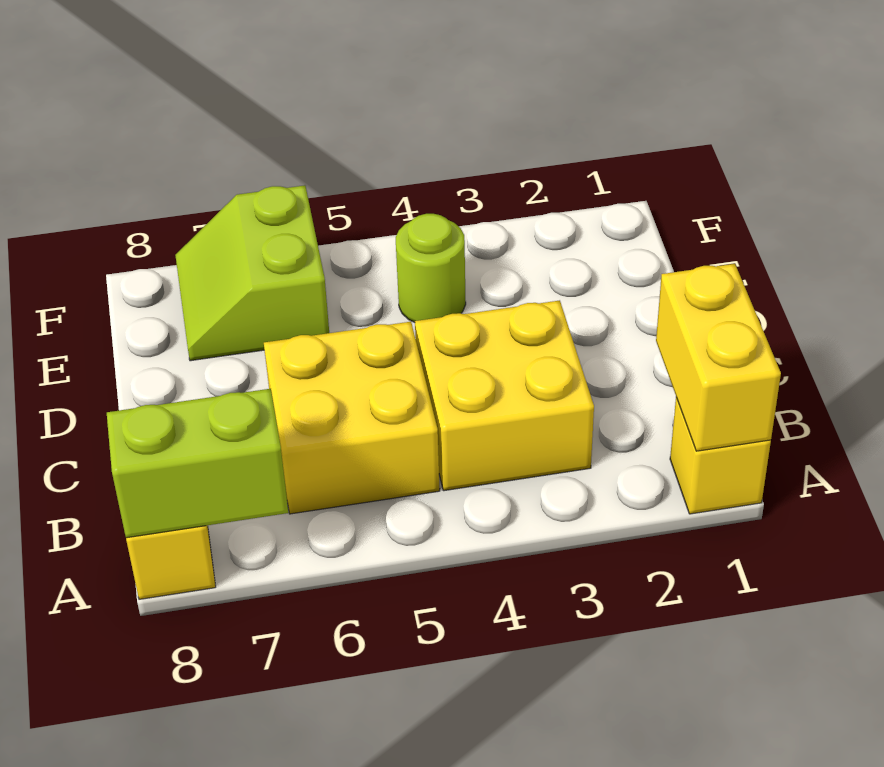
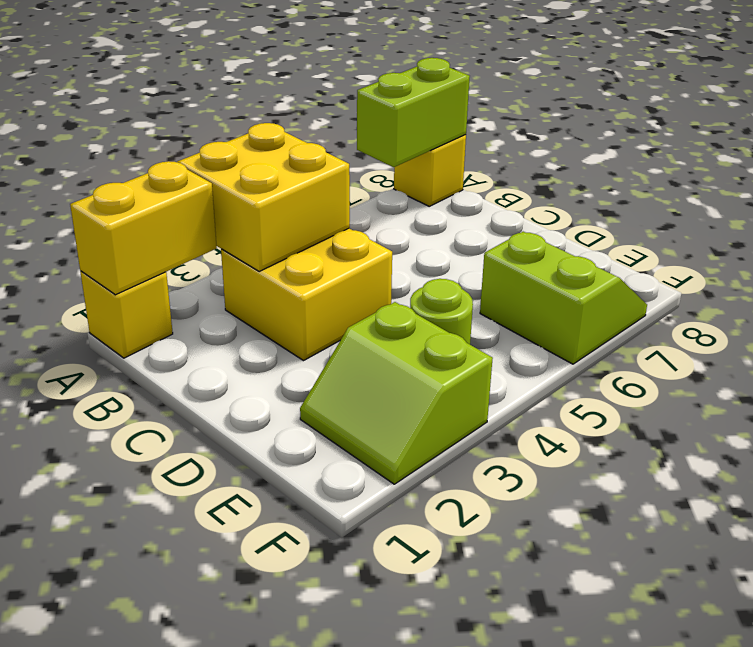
yellow brick A1:B1 level 2 -> yellow brick A1:A2 level 2
yellow brick B5:C6 level 1 -> yellow brick A3:B4 level 2
none -> lime slope E2:F3 level 1 top 3

